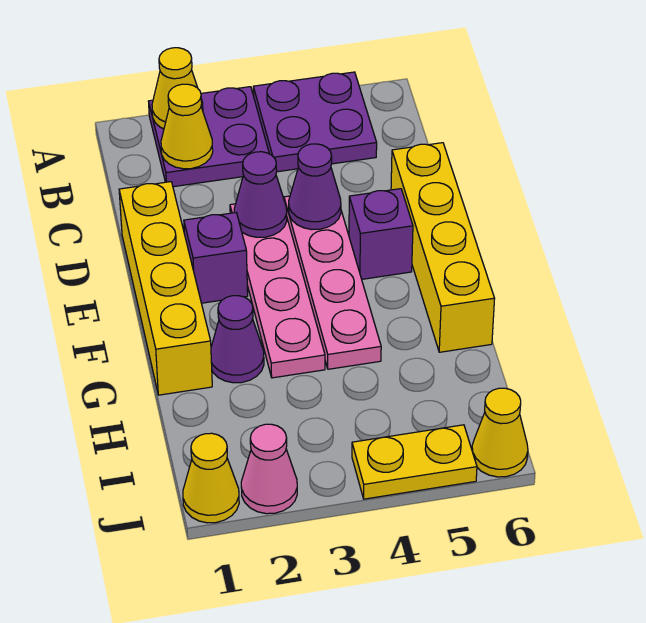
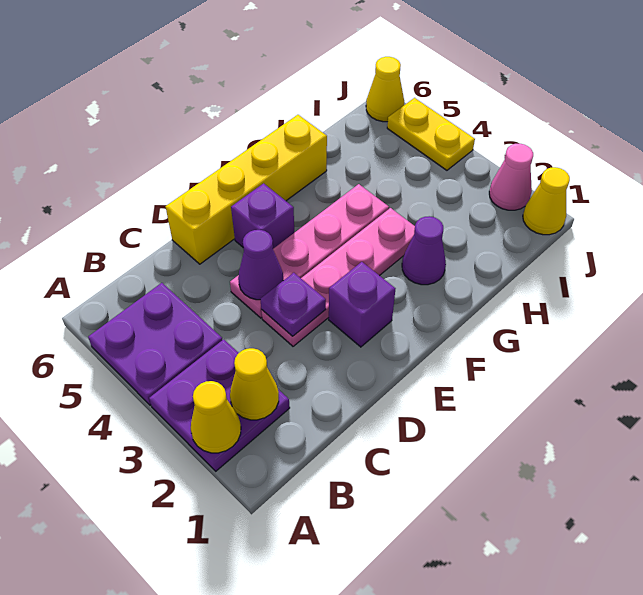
yellow brick D1:G1 level 1 -> none
purple cone D3 level 2 -> purple plate D3 level 2

